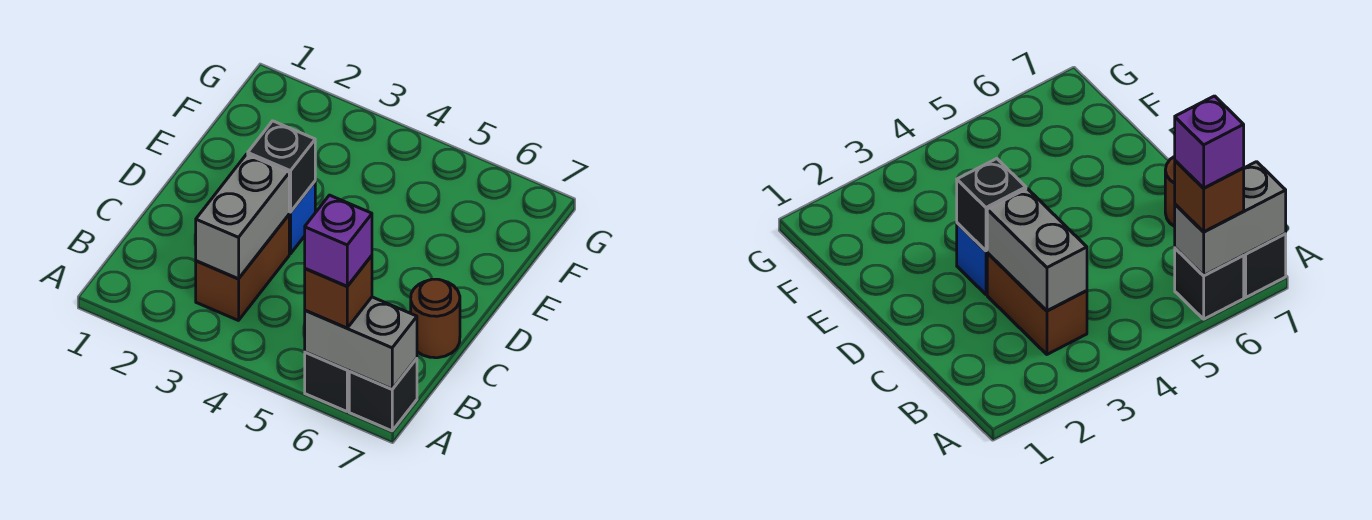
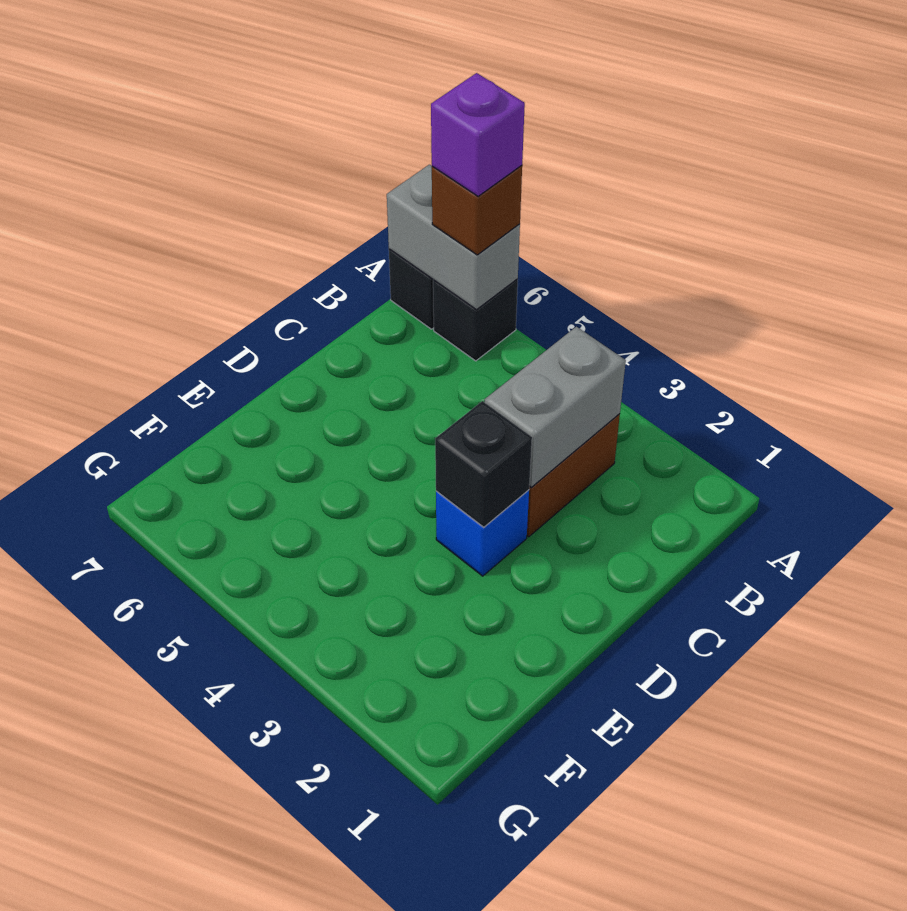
brown round brick C7 level 1 -> none

